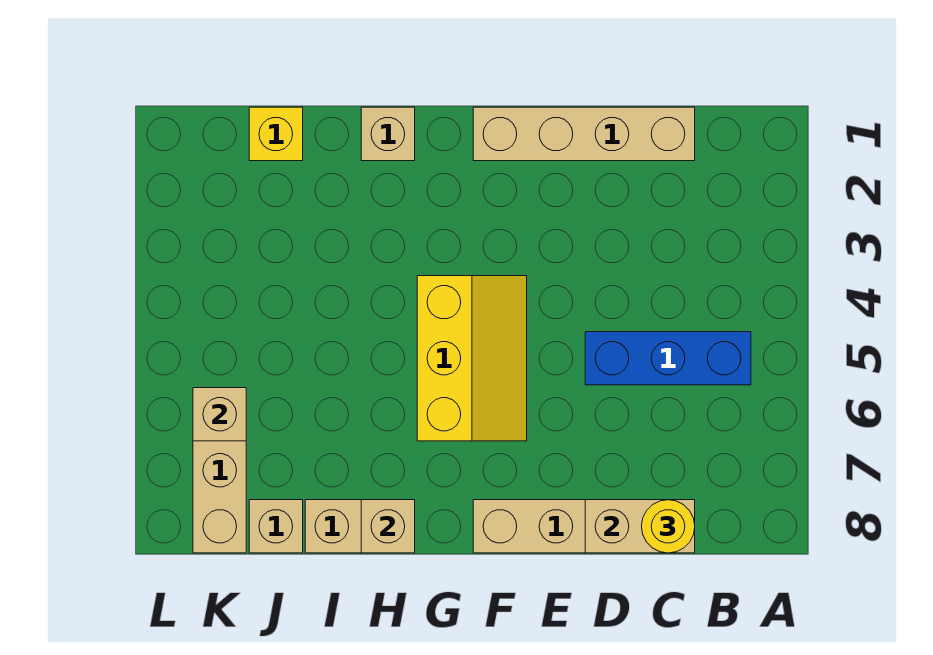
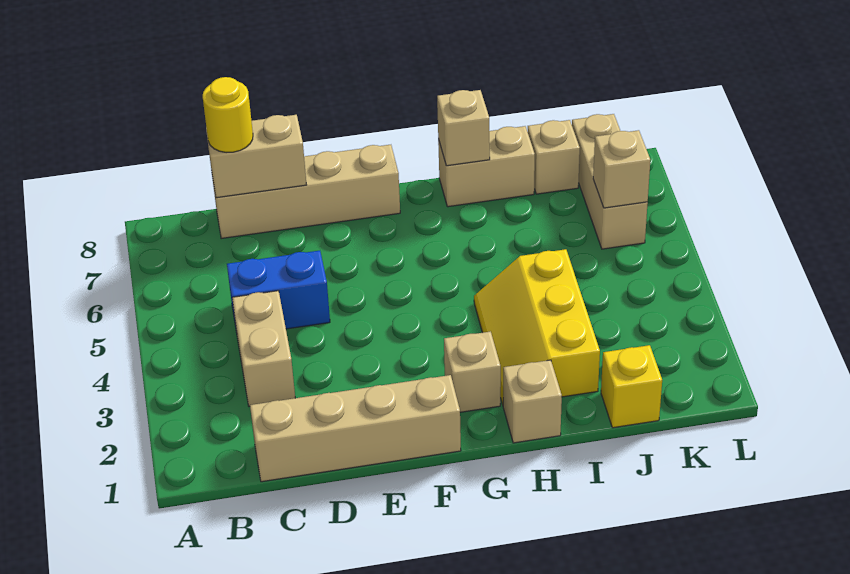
blue brick B5:D5 level 1 -> blue brick C5:D5 level 1
none -> tan brick C3:C4 level 1
yellow slope F4:G6 level 1 top G -> yellow slope H2:I4 level 1 top I
none -> tan brick G2 level 1

